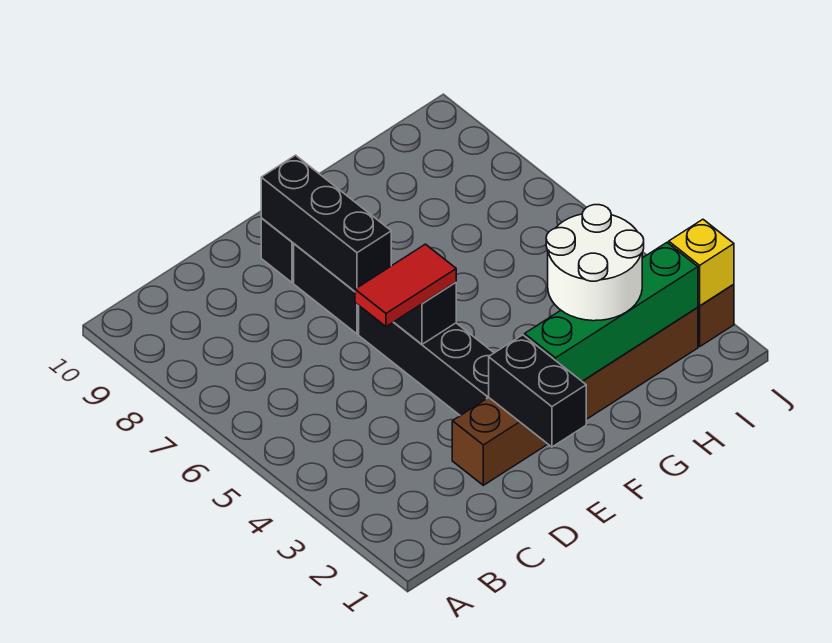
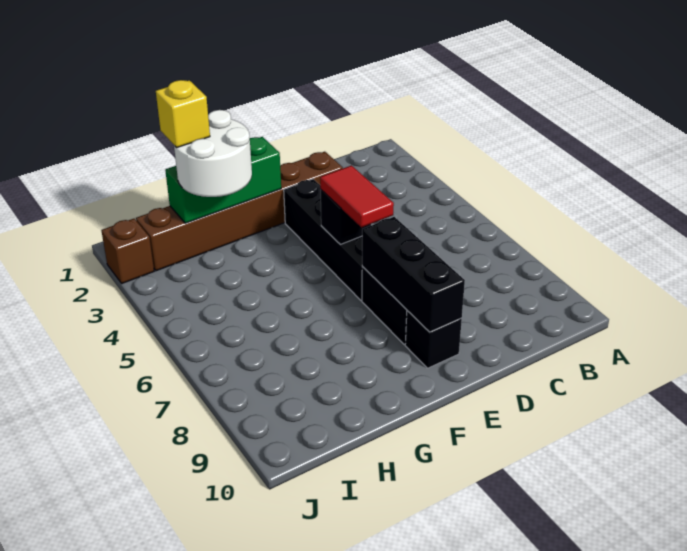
red tile D5:E5 level 3 -> red tile E5:E6 level 3
black brick E1:E2 level 2 -> none
green brick F2:I2 level 2 -> green brick F2:H2 level 2
yellow brick J2 level 2 -> yellow brick H2 level 4

